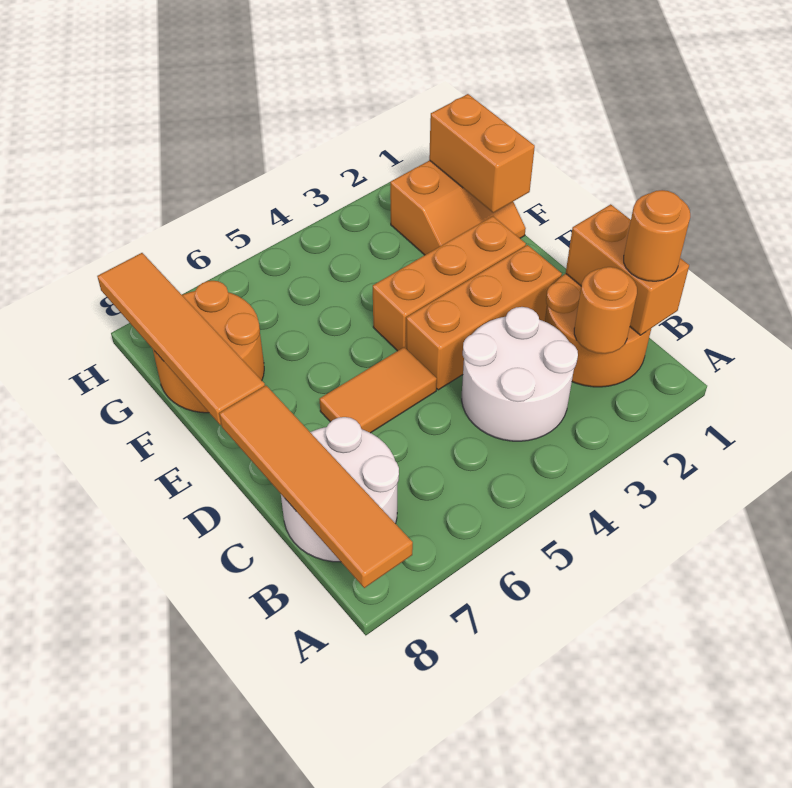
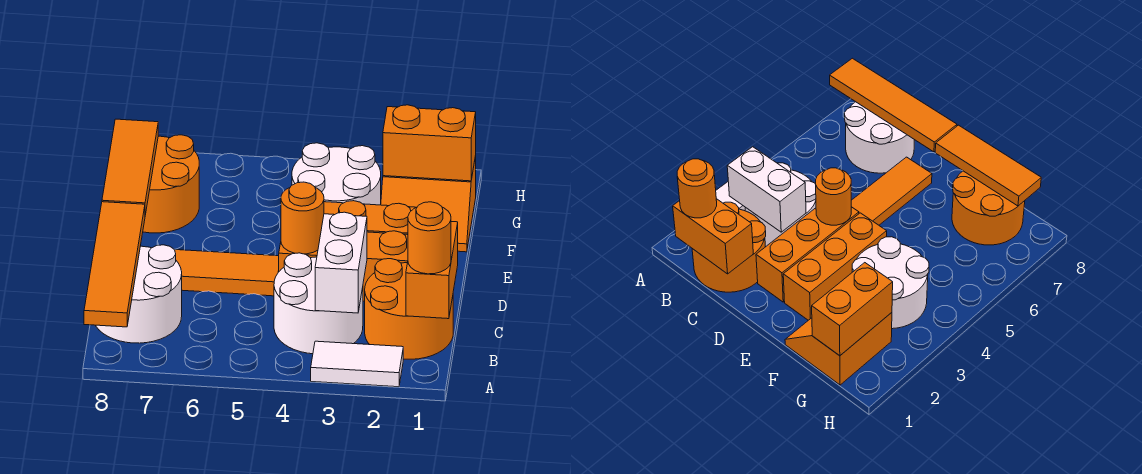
none -> white tile A2:A3 level 1
orange round brick B2 level 2 -> orange round brick D4 level 2
none -> white brick B3:C3 level 2
orange tile D5:D6 level 1 -> orange tile D5:D7 level 1
orange tile E8:H8 level 2 -> orange tile E8:G8 level 2
orange brick F1:G1 level 2 -> orange brick G1:G2 level 2
none -> white round brick F3:G4 level 1

